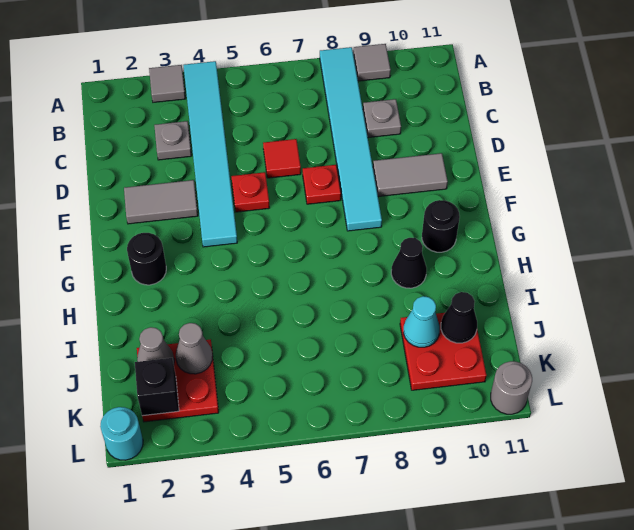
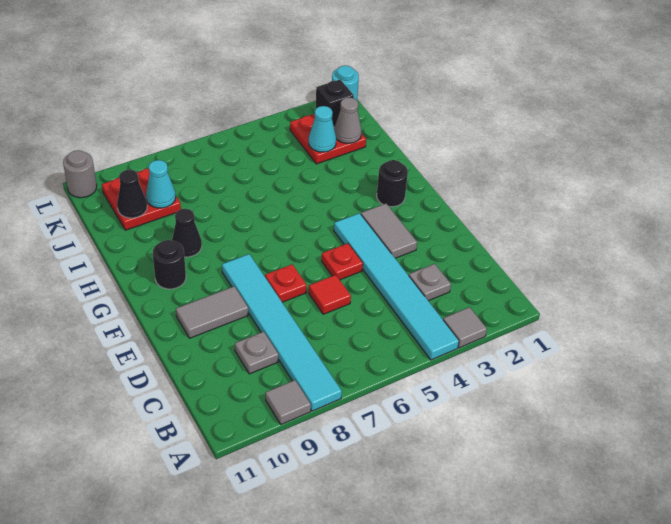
grey tile E2:E3 level 1 -> grey tile E3:F3 level 1
grey cone J3 level 2 -> cyan cone J3 level 2

